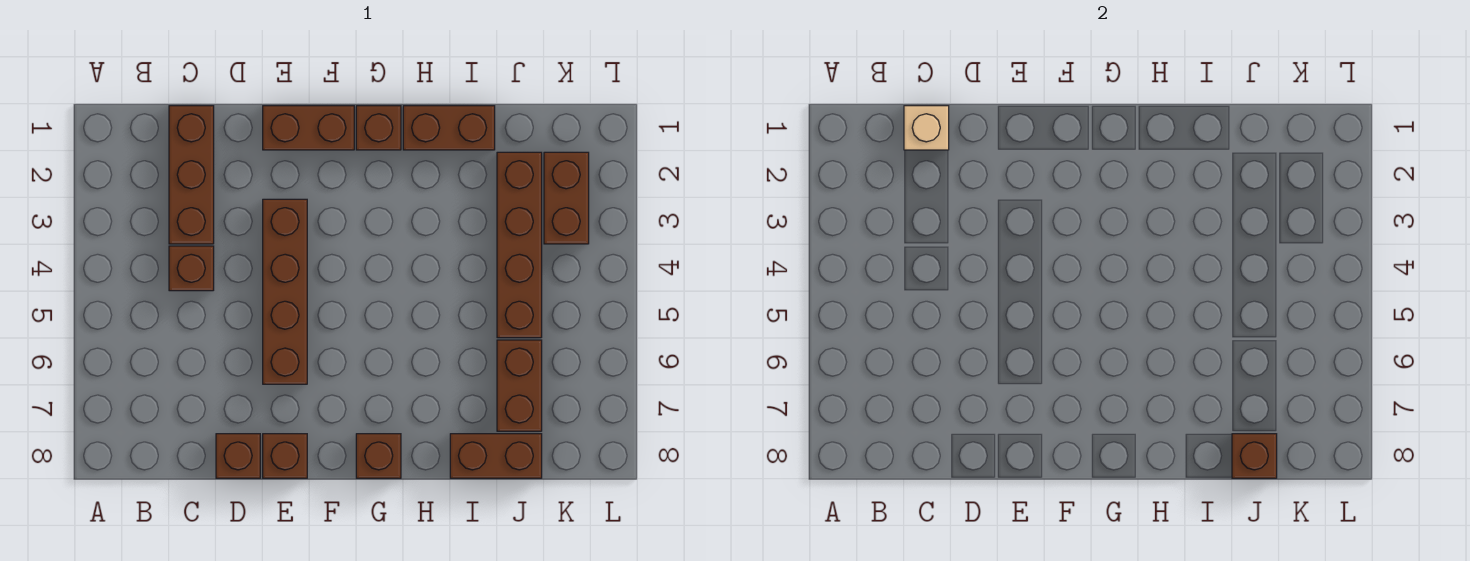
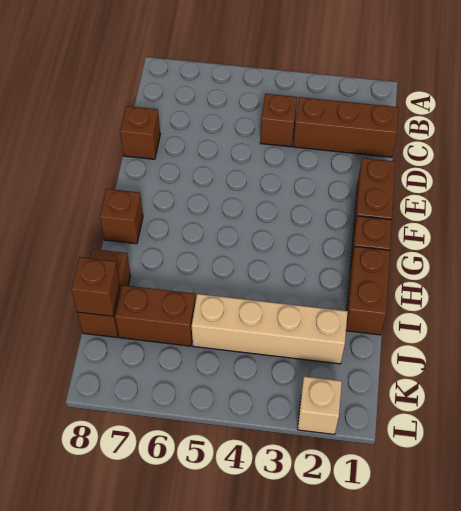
tan brick C1 level 2 -> tan brick L2 level 1
brown brick E3:E6 level 1 -> none
brown brick E8 level 1 -> none
brown brick J2:J5 level 1 -> tan brick J2:J5 level 1
brown brick K2:K3 level 1 -> none

